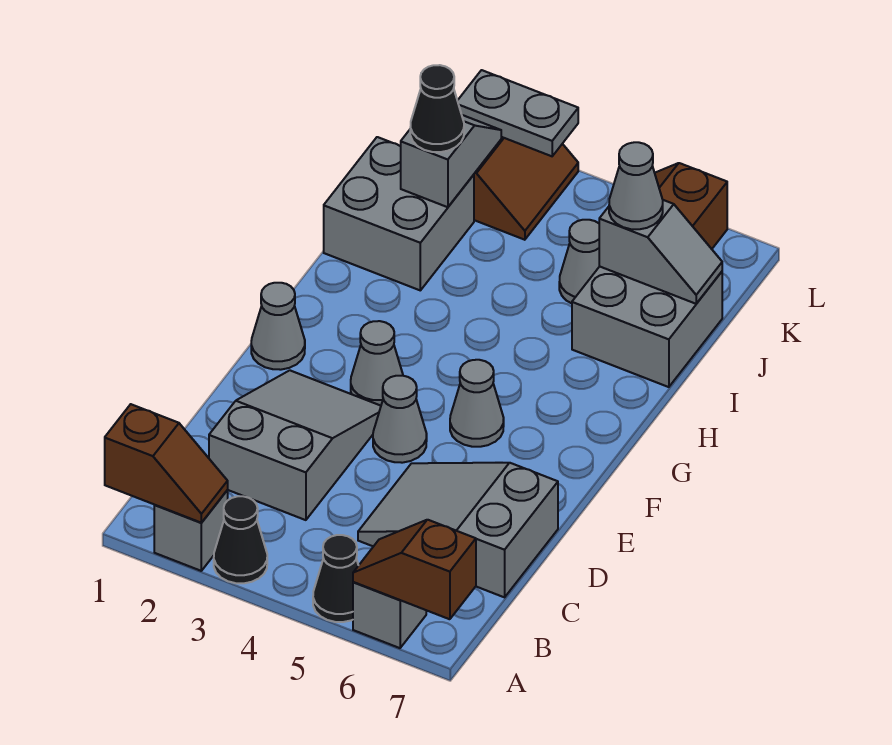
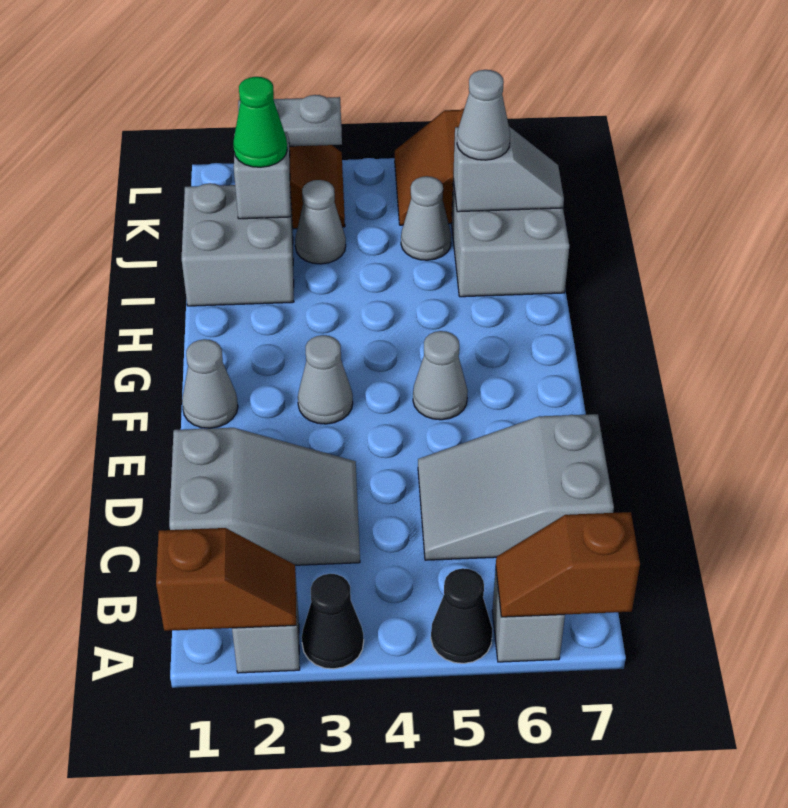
grey slope C2:E3 level 1 top C -> grey slope C1:D3 level 1 top 1
grey cone E4 level 1 -> grey cone J3 level 1
black cone J2 level 3 -> green cone J2 level 3

